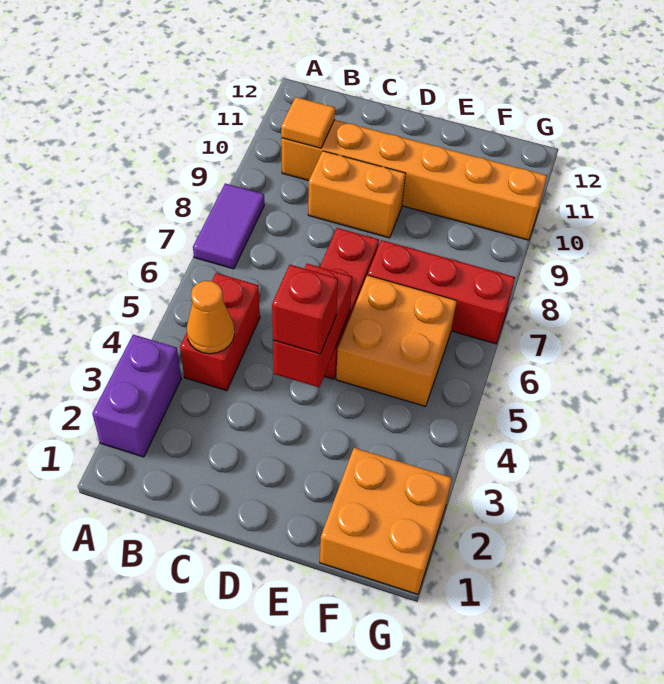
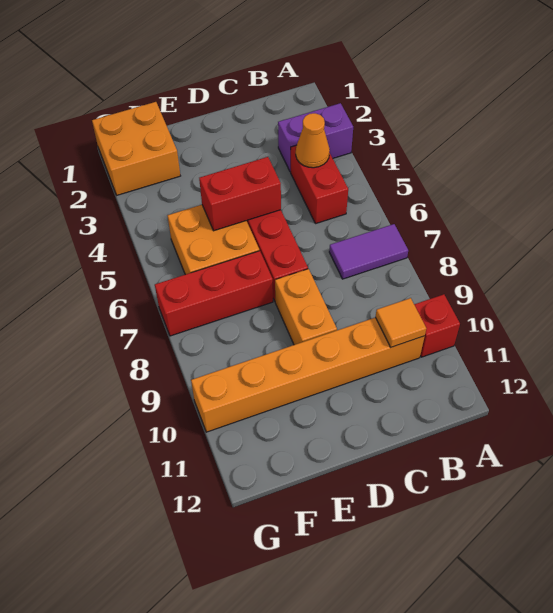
purple brick A2:A3 level 1 -> purple brick A3:B3 level 1
purple tile A7:A8 level 1 -> purple tile A7:B7 level 1
orange brick C9:D9 level 1 -> orange brick D8:D9 level 1
red brick D4:D5 level 2 -> red brick D5:E5 level 2
red brick D4 level 3 -> red brick A10 level 1

